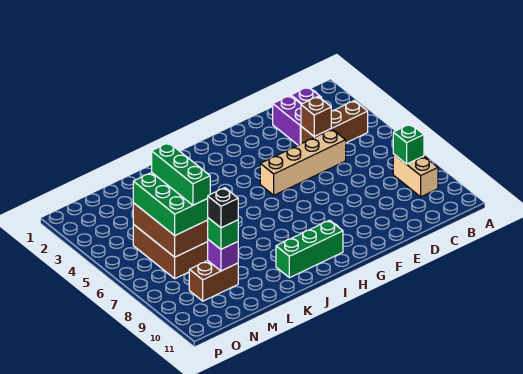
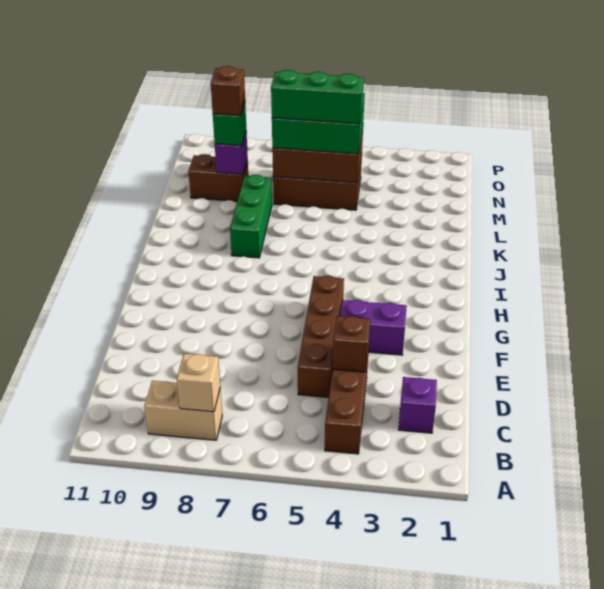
green brick B8 level 2 -> tan brick B8 level 2
purple brick D2:D3 level 1 -> purple brick F3:F4 level 1
tan brick D5:G5 level 1 -> brown brick D5:G5 level 1
green brick H10:J10 level 1 -> green brick J8:L8 level 1
brown brick M9:N9 level 1 -> brown brick M9:M10 level 1
black brick M9 level 4 -> brown brick M9 level 4

